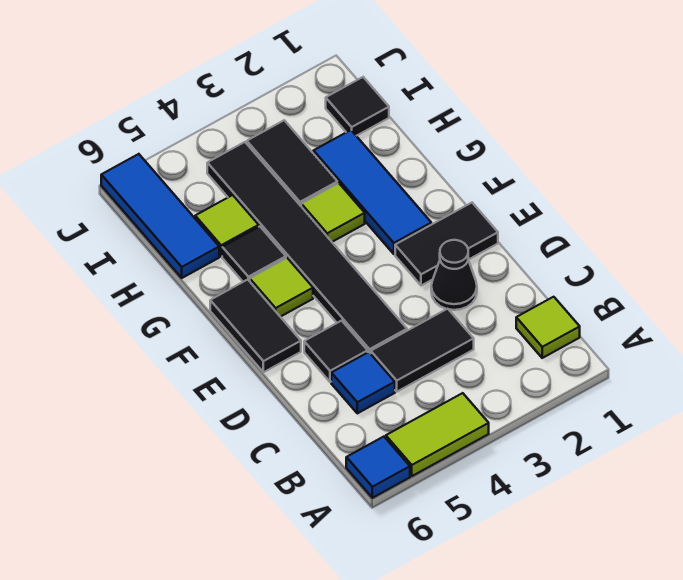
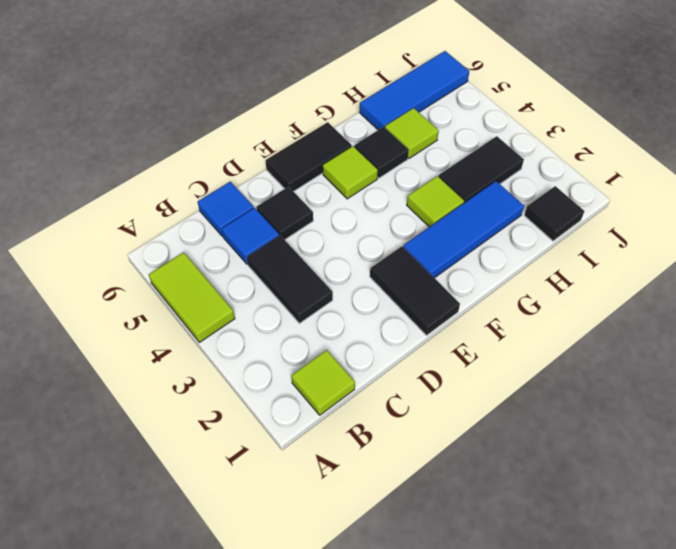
blue tile A6 level 1 -> blue tile C6 level 1
black cone D2 level 1 -> none
black tile D4:I4 level 1 -> none

